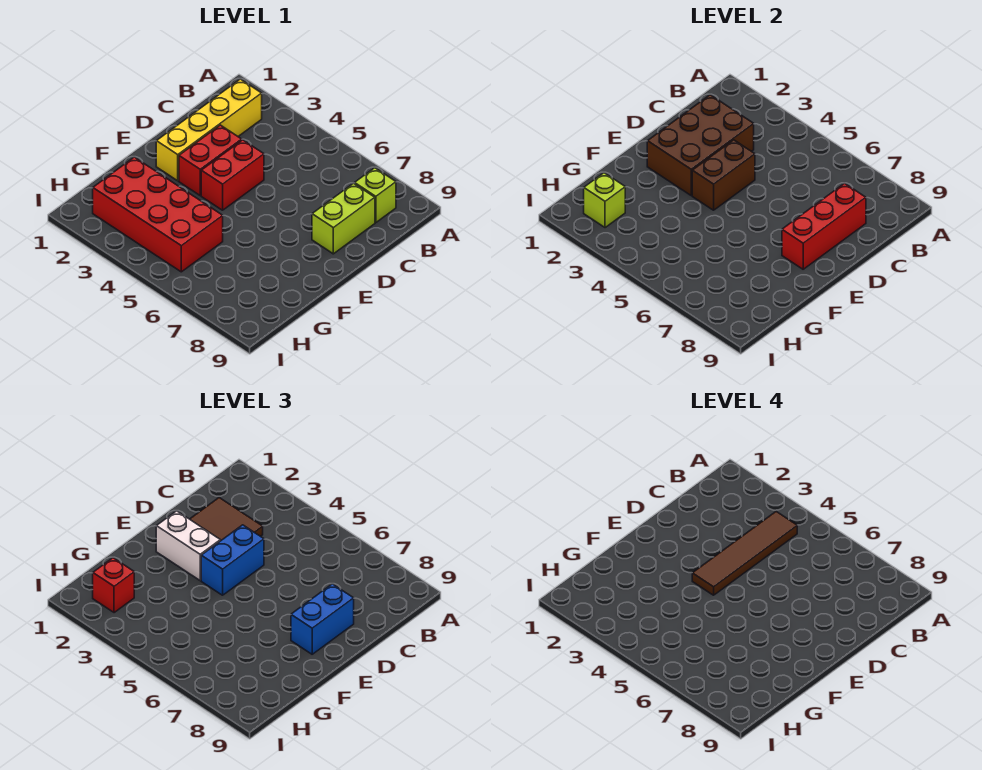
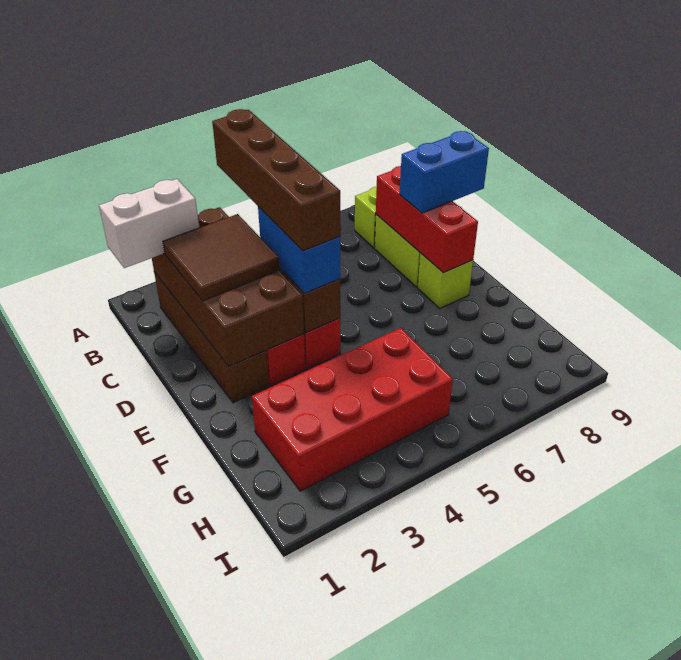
yellow brick B2:E2 level 1 -> brown brick B2:E2 level 1
brown tile B4:E4 level 4 -> brown brick B4:E4 level 4
brown brick C2:E3 level 2 -> brown brick B2:E3 level 2
blue brick D8:E8 level 3 -> blue brick D8:D9 level 3
white brick E2:E3 level 3 -> white brick B1:B2 level 3
lime brick H2 level 2 -> lime brick E8 level 1
red brick H2 level 3 -> none

